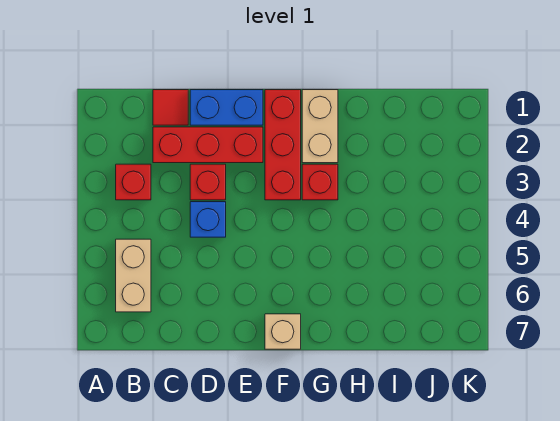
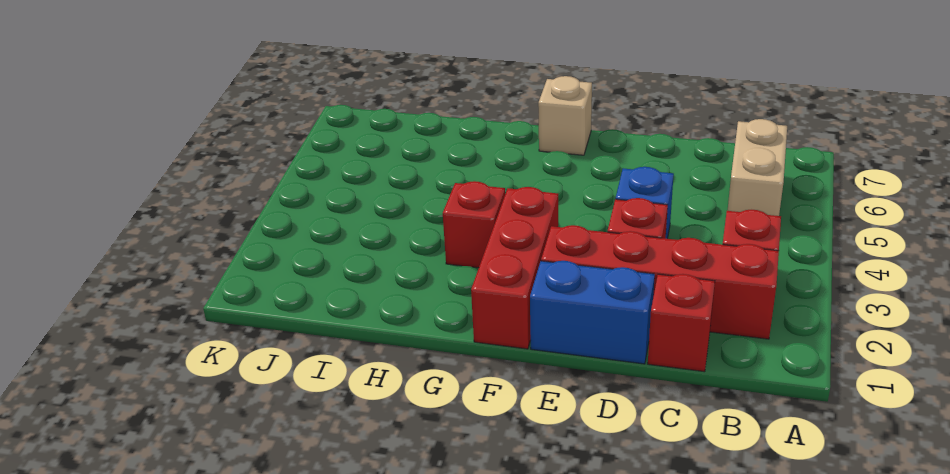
red tile C1 level 1 -> red brick C1 level 1
red brick C2:E2 level 1 -> red brick B2:E2 level 1
tan brick G1:G2 level 1 -> none

